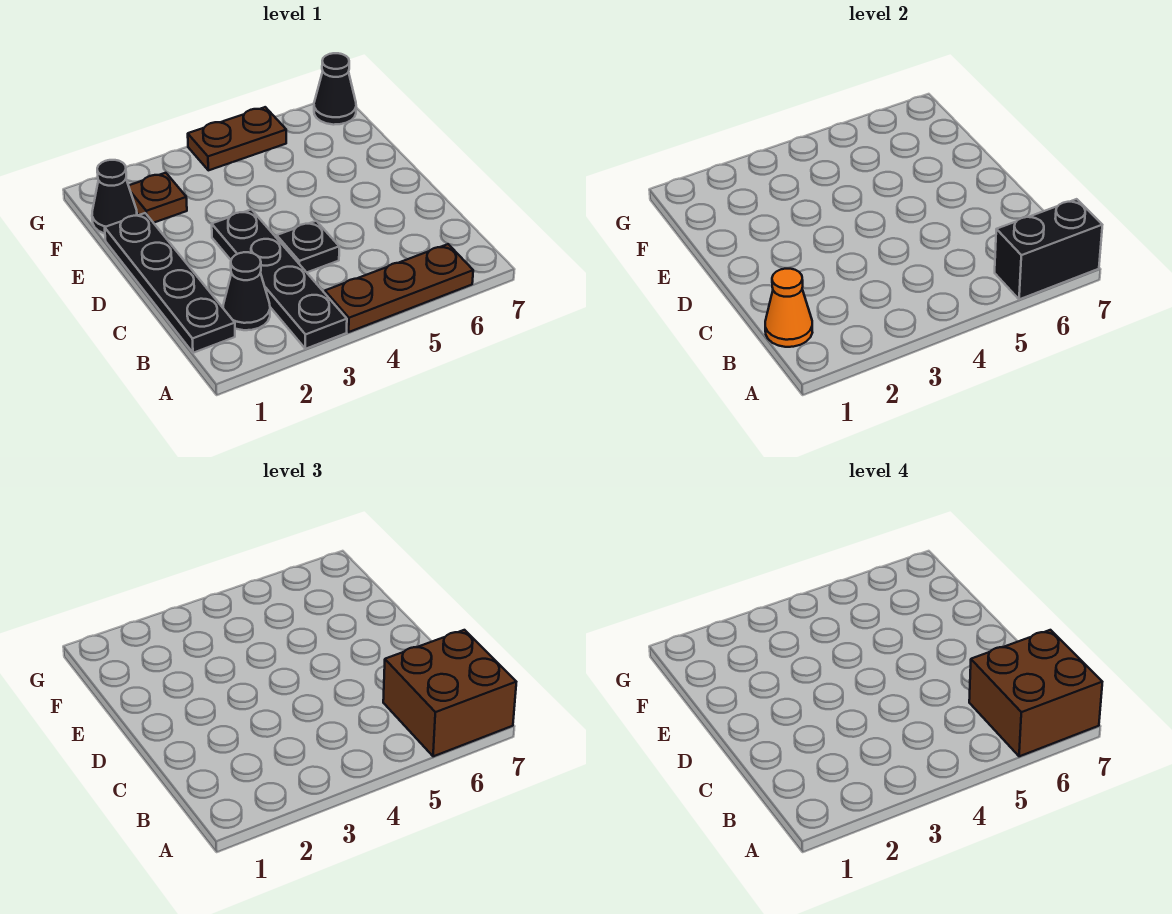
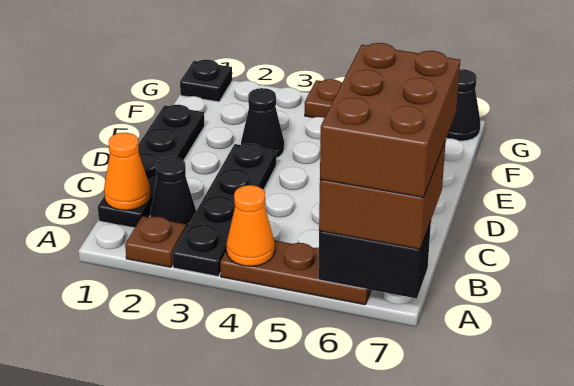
none -> orange cone A4 level 2
brown brick A6:B7 level 4 -> brown brick A6:C7 level 4
black plate C4 level 1 -> black plate G1 level 1
black cone F1 level 1 -> black cone E3 level 1
brown plate F2 level 1 -> brown plate A2 level 1

